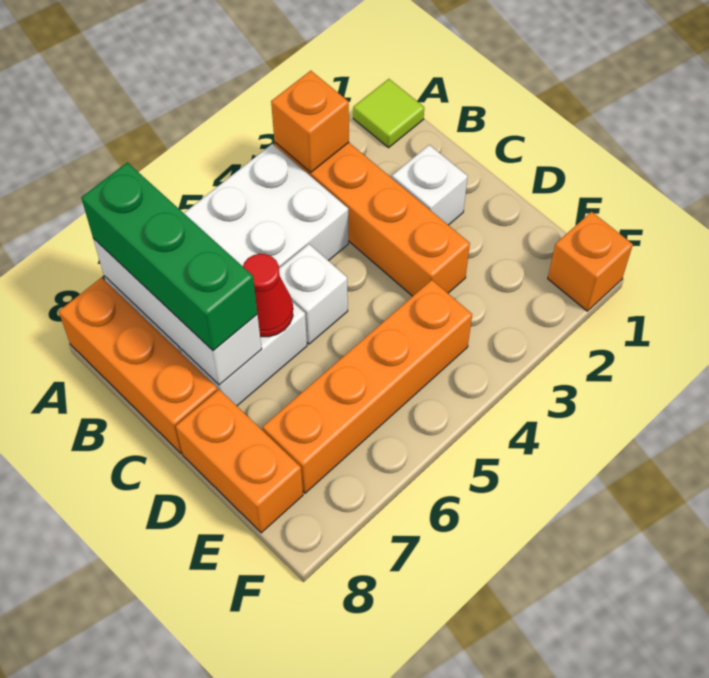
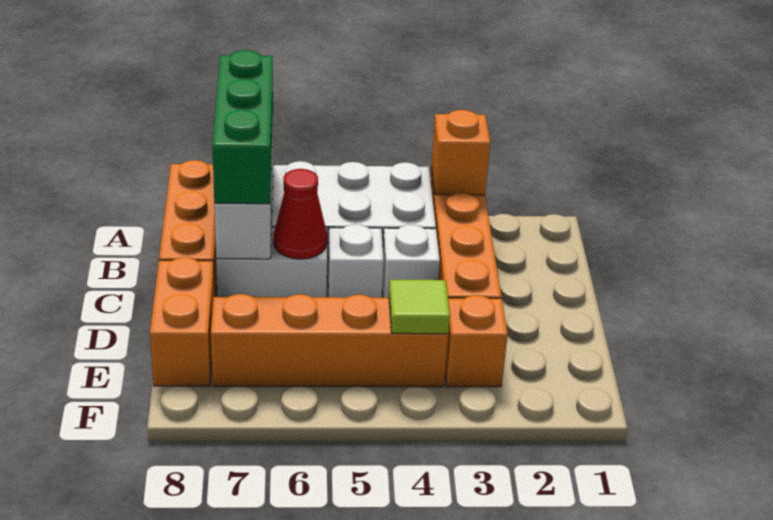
lime tile A1 level 1 -> lime tile E4 level 2
white brick C2 level 1 -> white brick C4 level 1
orange brick F1 level 1 -> orange brick E3 level 1

